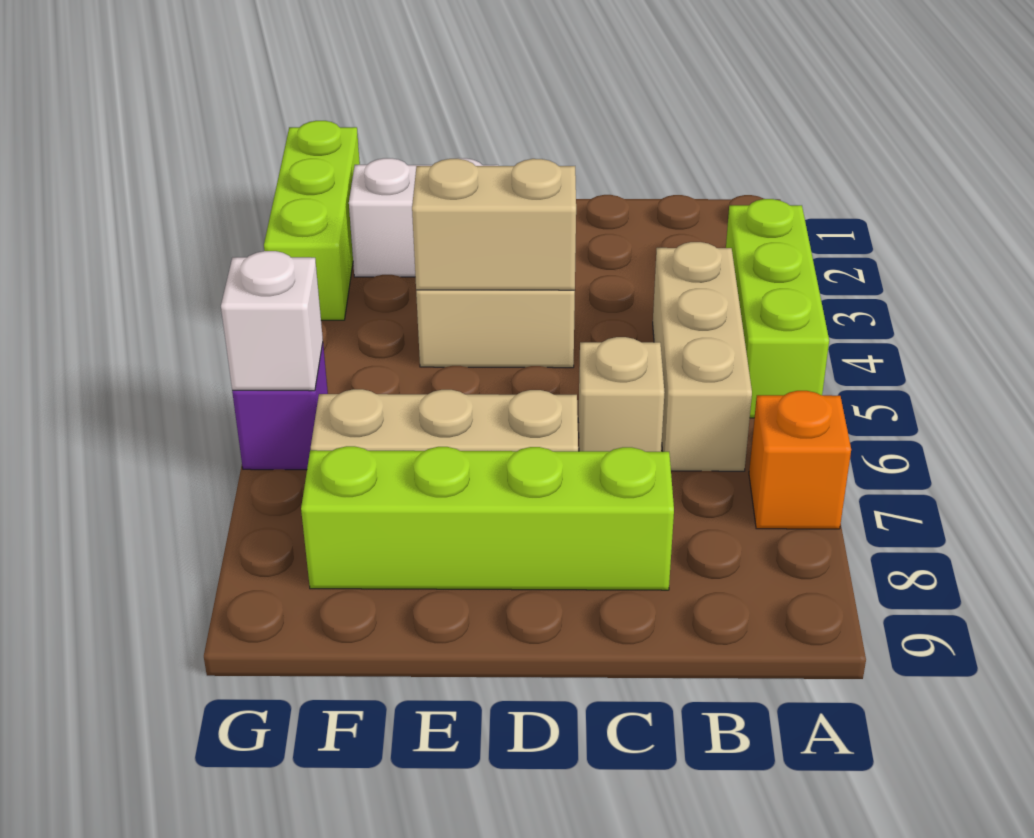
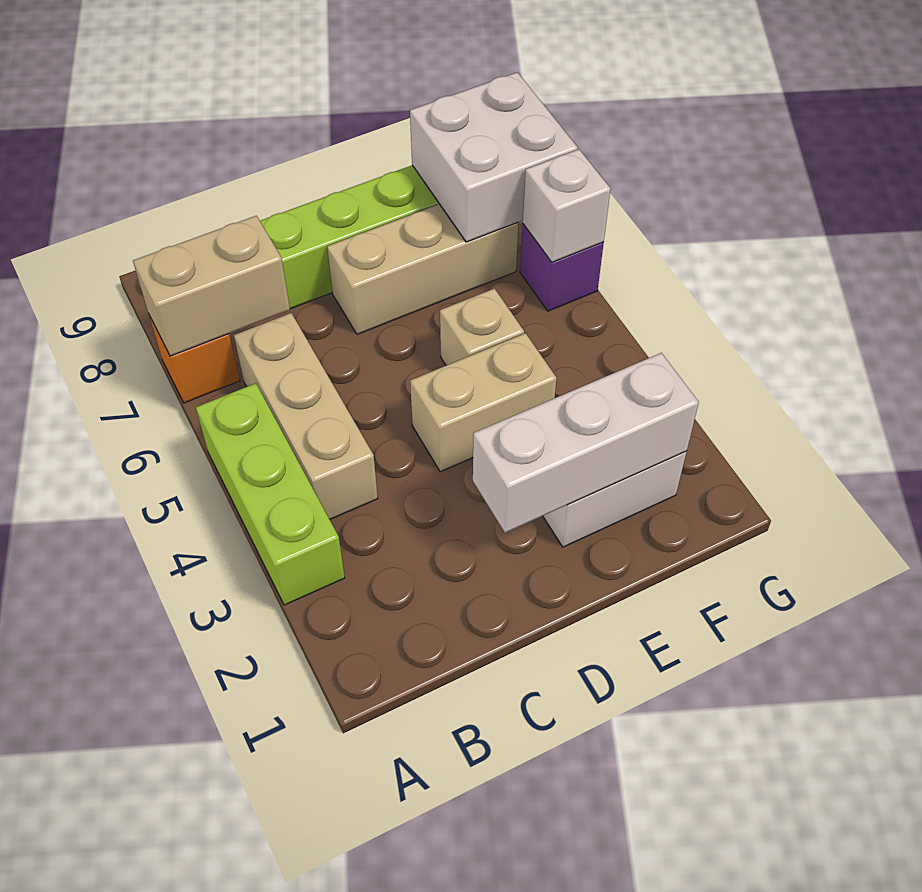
tan brick C6 level 1 -> tan brick E5 level 1
none -> white brick D2:F2 level 2
tan brick D4:E4 level 2 -> tan brick A7:B7 level 2
none -> white brick F7:G8 level 2
lime brick G1:G3 level 1 -> none

